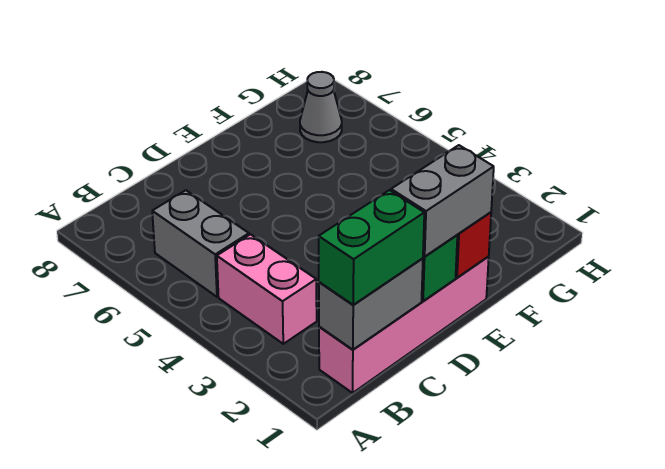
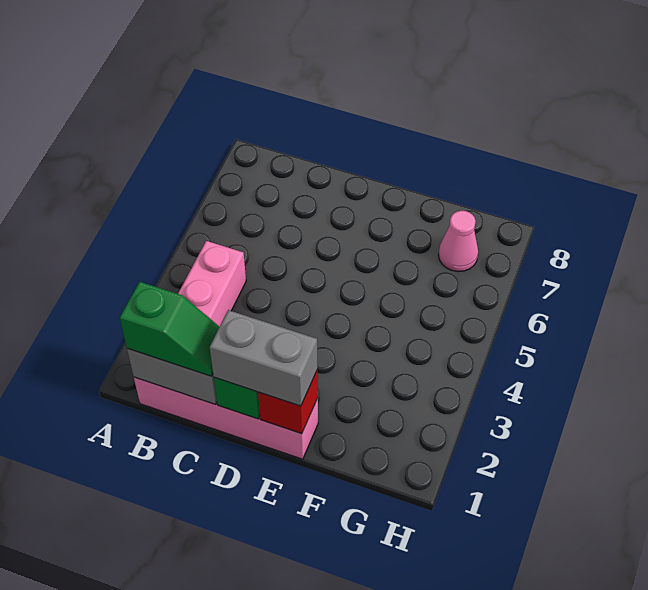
green brick B1:C1 level 3 -> green slope B1:C1 level 3 top B
grey brick B5:B6 level 1 -> none
grey cone G7 level 1 -> pink cone G7 level 1

